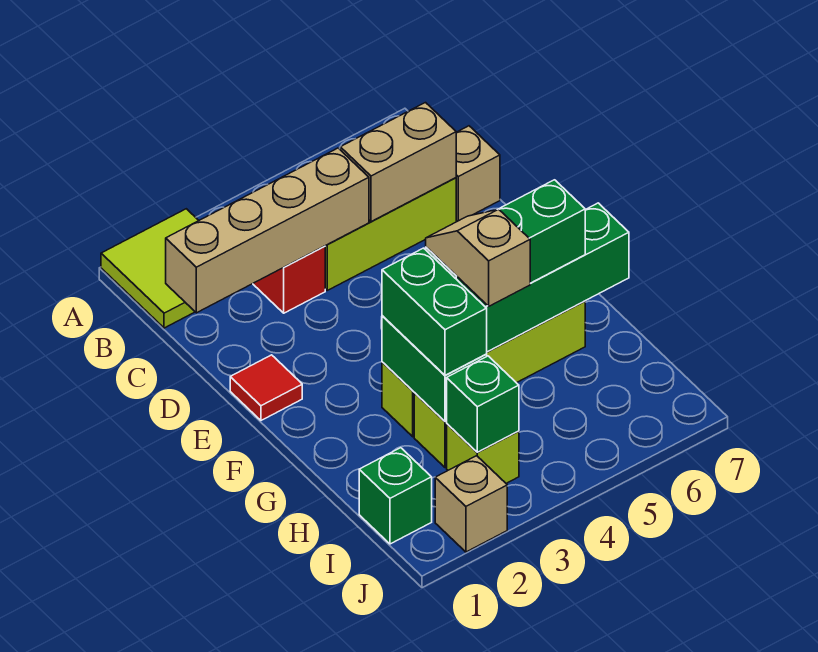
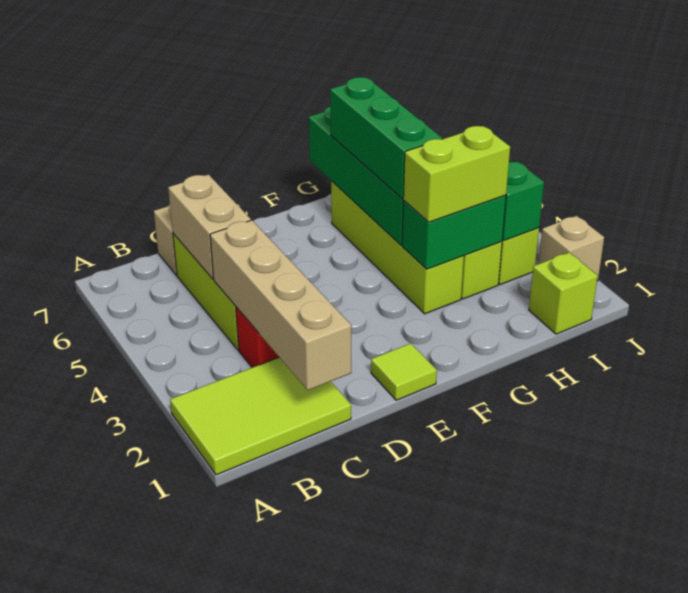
lime tile A1:B2 level 1 -> lime tile A1:C2 level 1
red tile E1 level 1 -> lime tile E1 level 1
green brick G3:H3 level 3 -> lime brick G3:H3 level 3
tan slope G4:H4 level 4 top H -> none
green brick I1 level 1 -> lime brick I1 level 1

